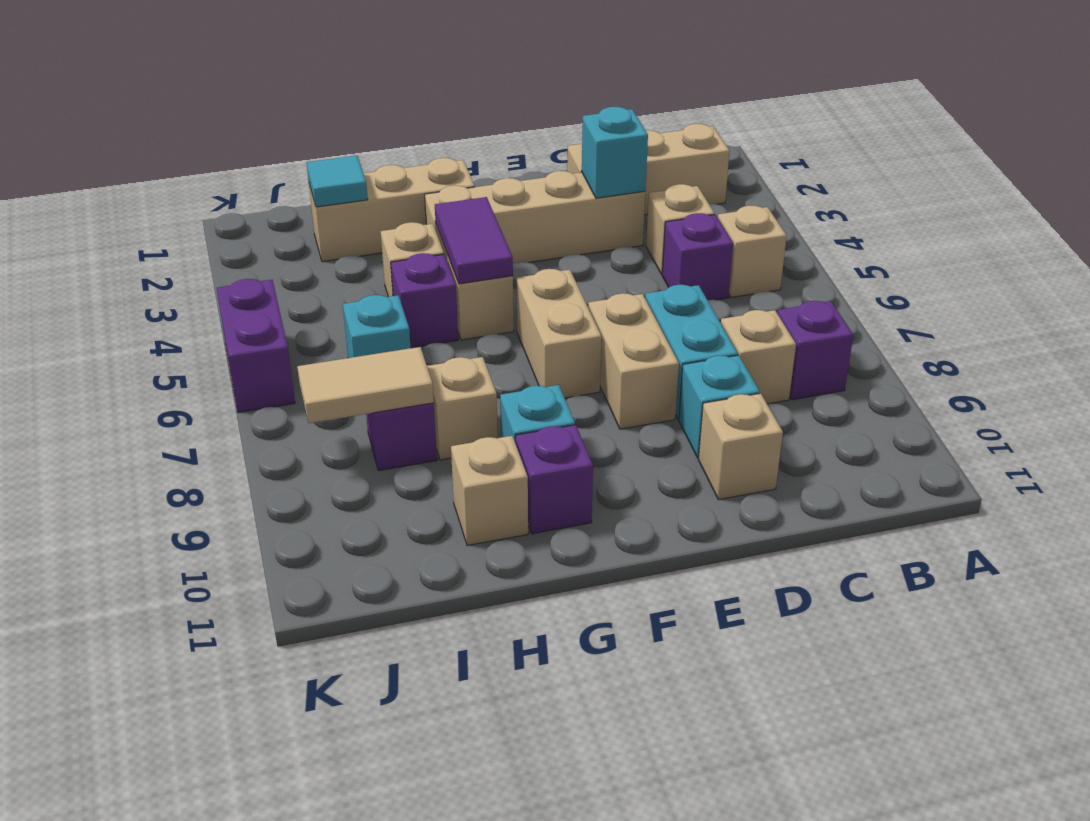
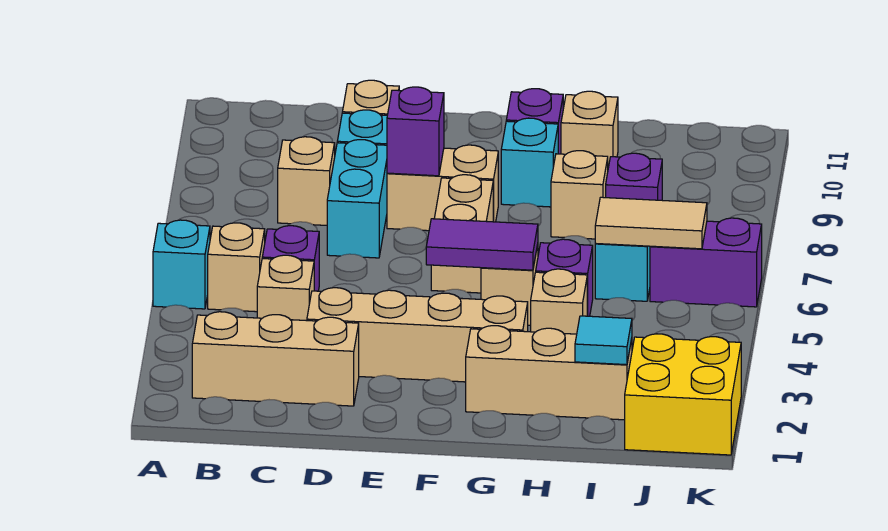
purple brick B8 level 1 -> purple brick E8 level 2
cyan brick D3 level 2 -> cyan brick A5 level 1
tan brick E7:E8 level 1 -> tan brick E8:F8 level 1
purple tile G4:G5 level 2 -> purple tile F5:G5 level 2
tan tile I8:J8 level 2 -> tan tile I6:J6 level 2
none -> yellow brick J1:K2 level 1
purple brick K5:K6 level 1 -> purple brick J6:K6 level 1

